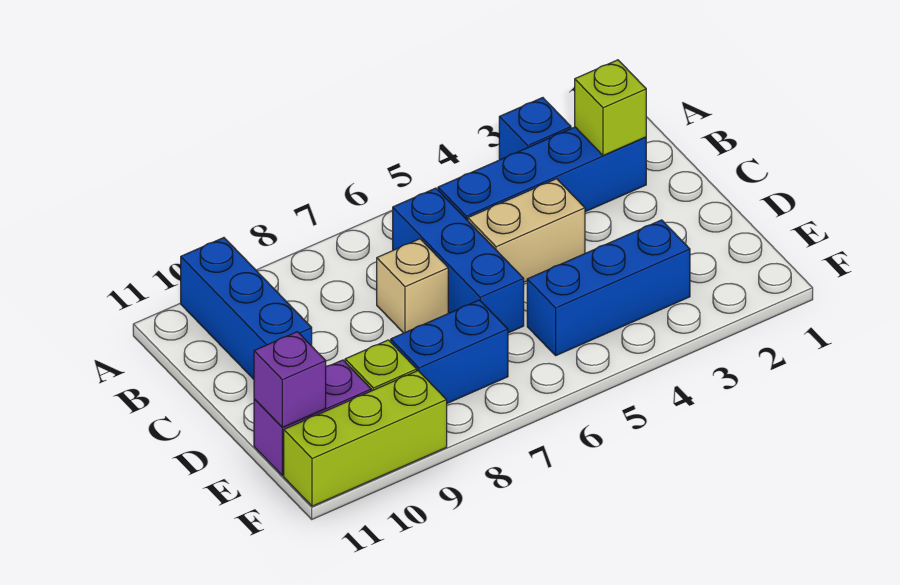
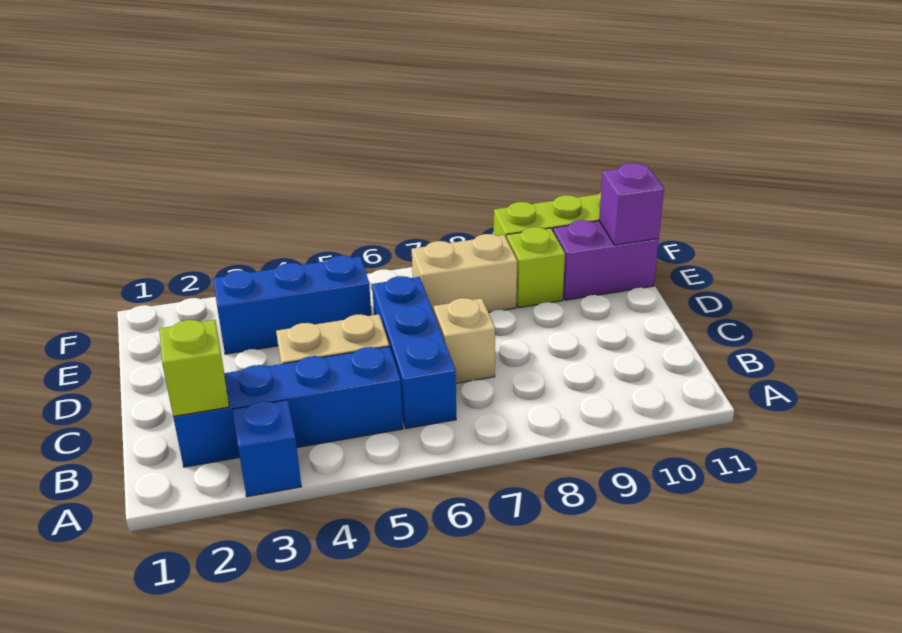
blue brick A10:C10 level 1 -> none
blue brick E7:E8 level 1 -> tan brick E7:E8 level 1

